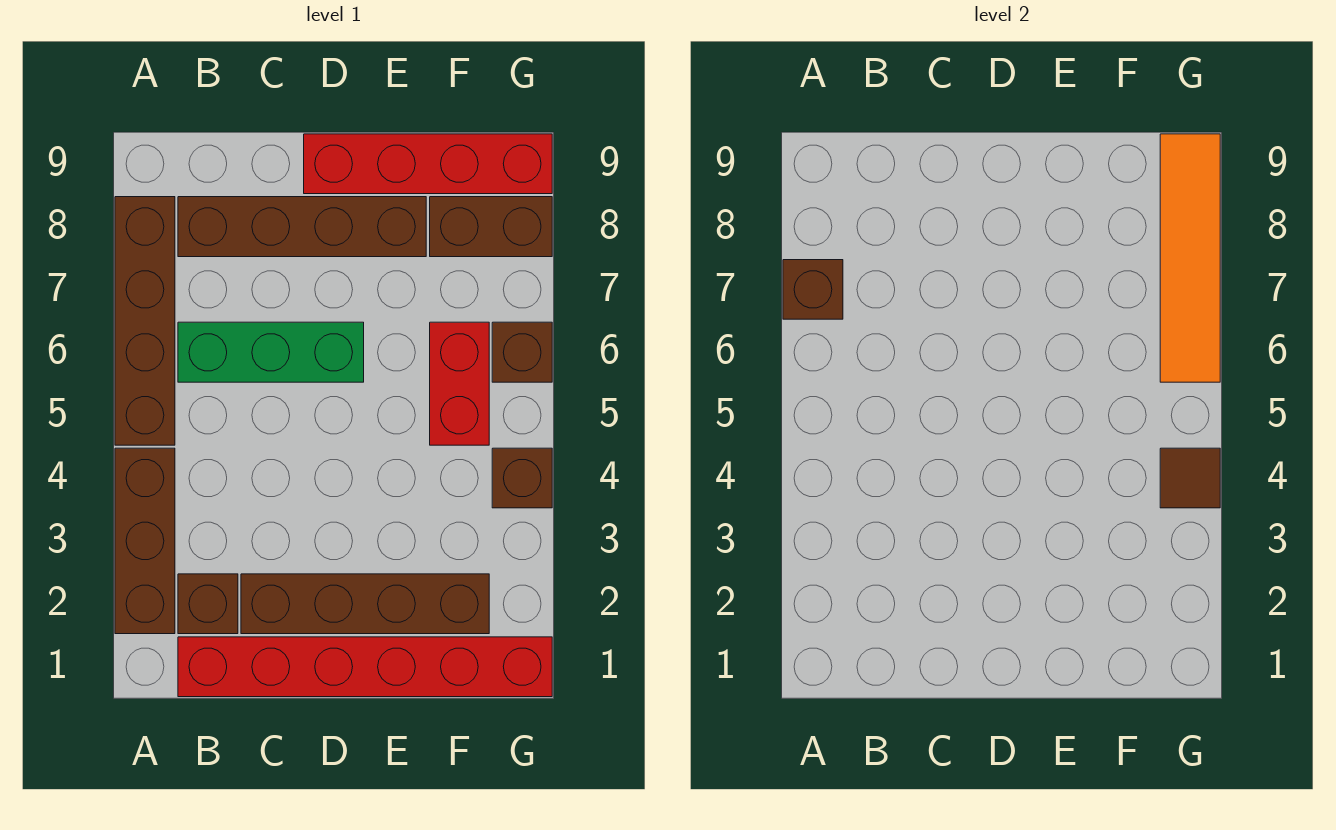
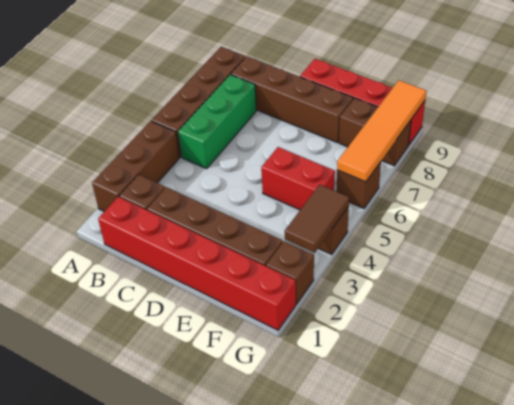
brown brick A7 level 2 -> brown brick G2 level 1
green brick B6:D6 level 1 -> green brick B5:B7 level 1
red brick F5:F6 level 1 -> red brick E5:F5 level 1
brown tile G4 level 2 -> brown tile G3:G4 level 2

